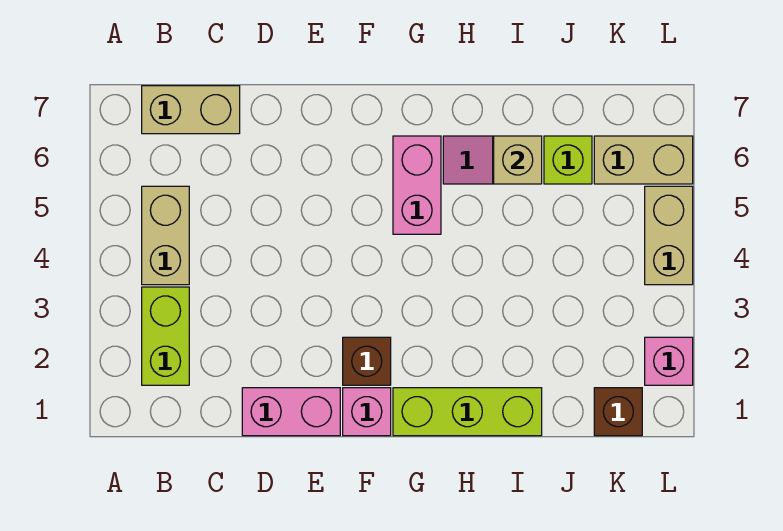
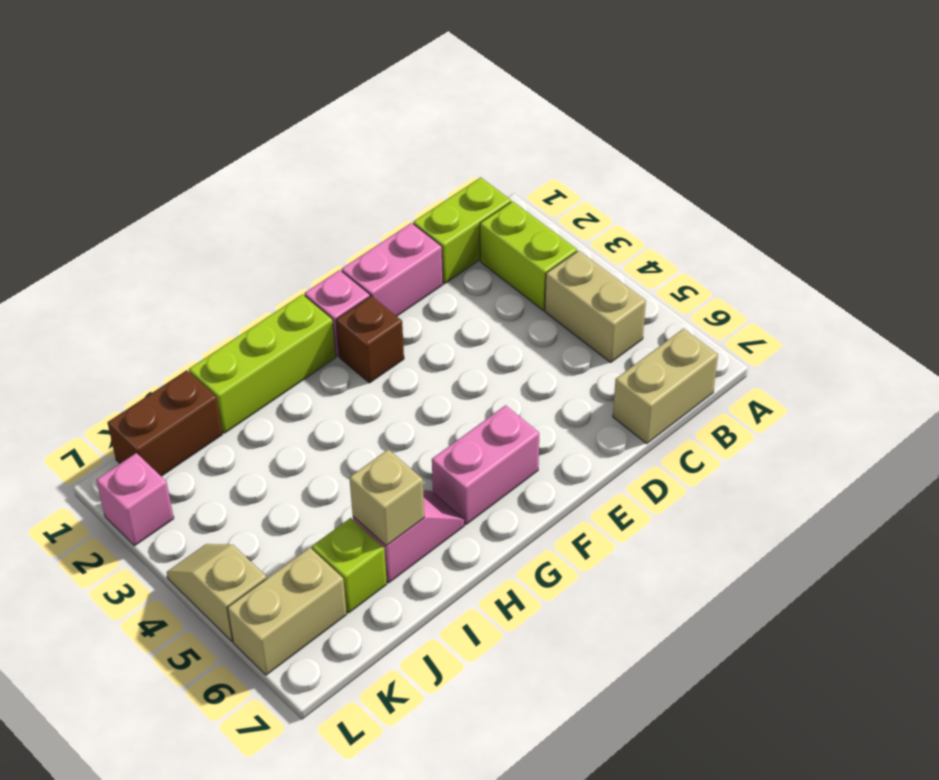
none -> lime brick B1:C1 level 1
pink brick G5:G6 level 1 -> pink brick F6:G6 level 1
brown brick K1 level 1 -> brown brick J1:K1 level 1
tan brick L4:L5 level 1 -> tan slope L4:L5 level 1 top 5

